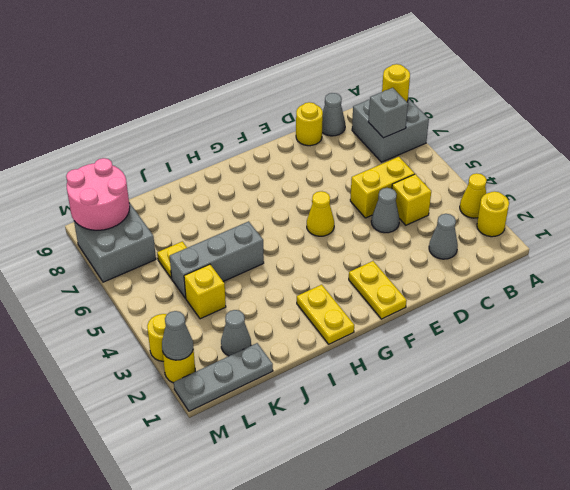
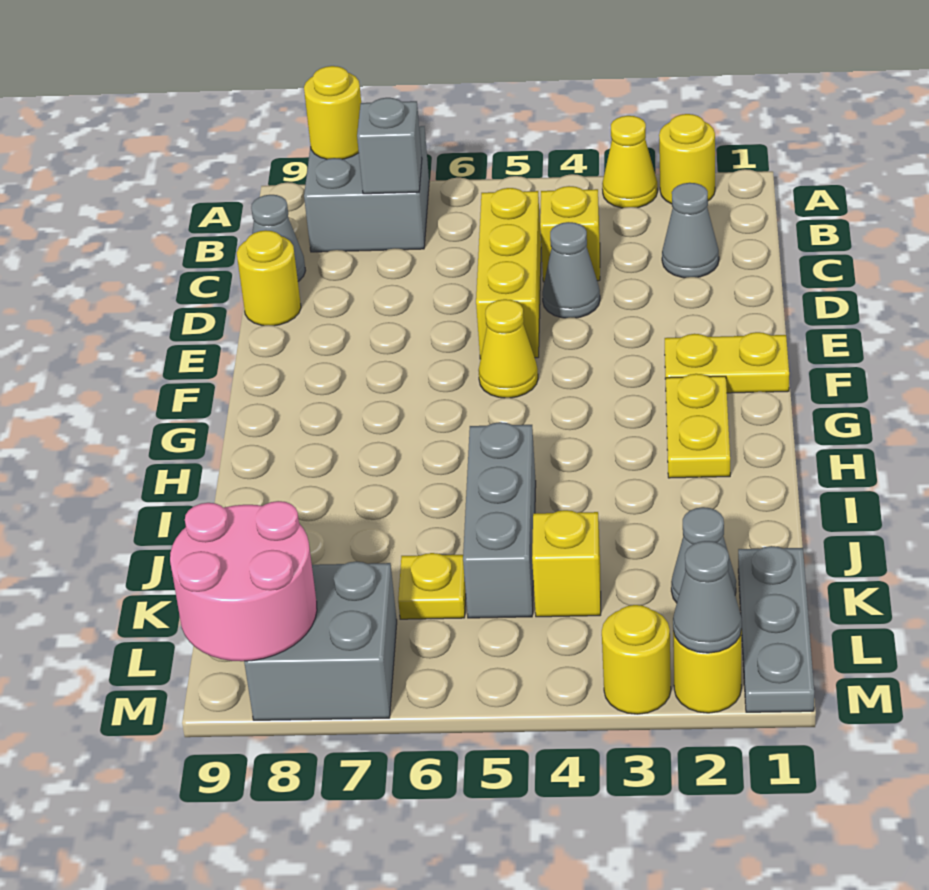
yellow brick C5:D5 level 1 -> yellow brick C5:E5 level 1
yellow plate H1:H2 level 1 -> yellow plate G2:H2 level 1

